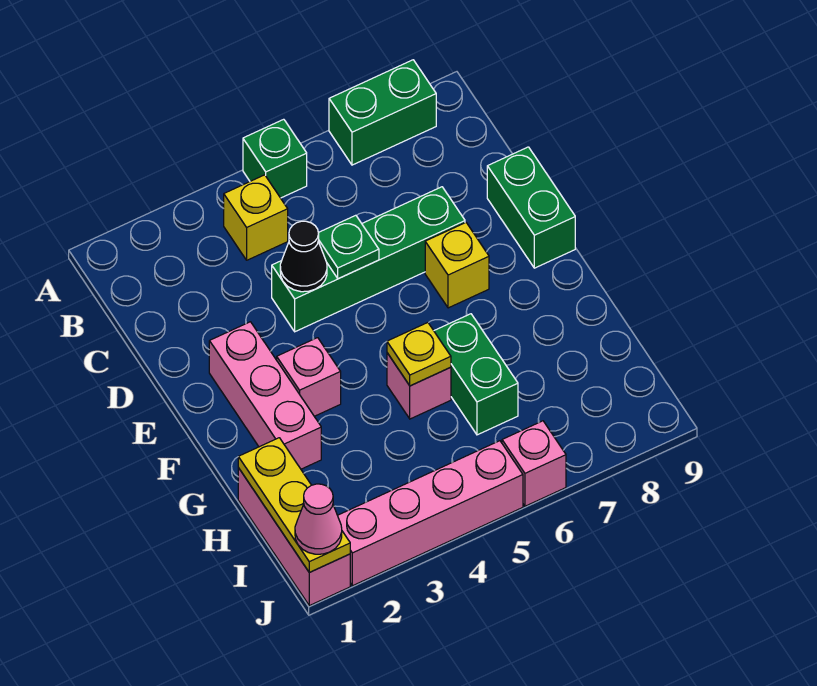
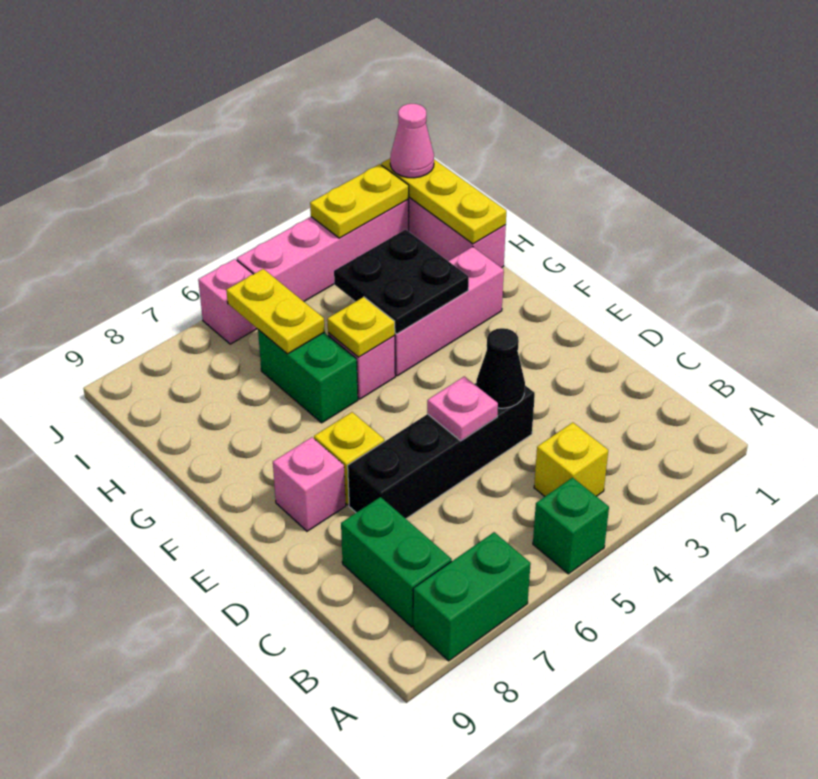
green brick D4:D7 level 1 -> black brick D4:D7 level 1
green plate D5 level 2 -> pink plate D5 level 2
green brick D9:E9 level 1 -> green brick B8:C8 level 1
pink brick E2:G2 level 1 -> pink brick G2:G4 level 1
pink brick F3 level 1 -> pink brick E8 level 1
none -> black plate G3:H4 level 2
none -> yellow plate H6:I6 level 2
none -> yellow plate J2:J3 level 2

